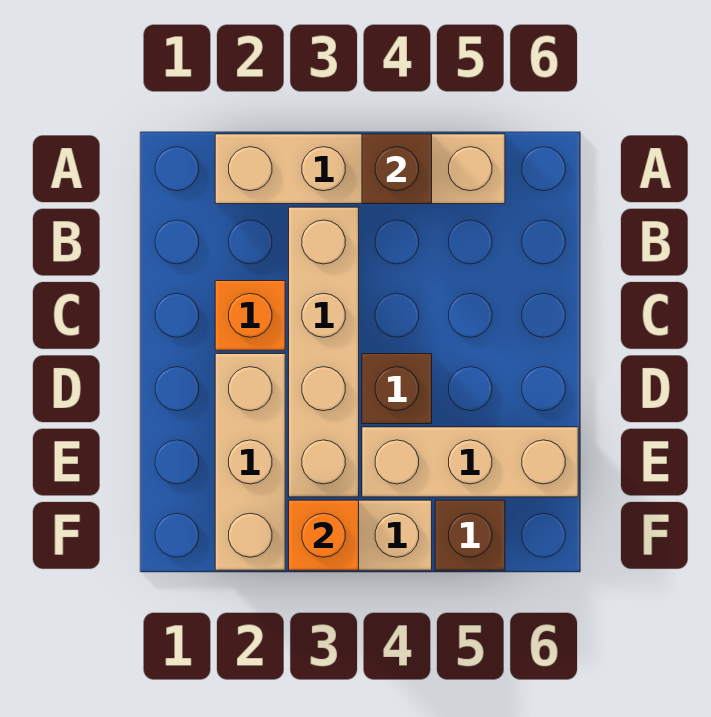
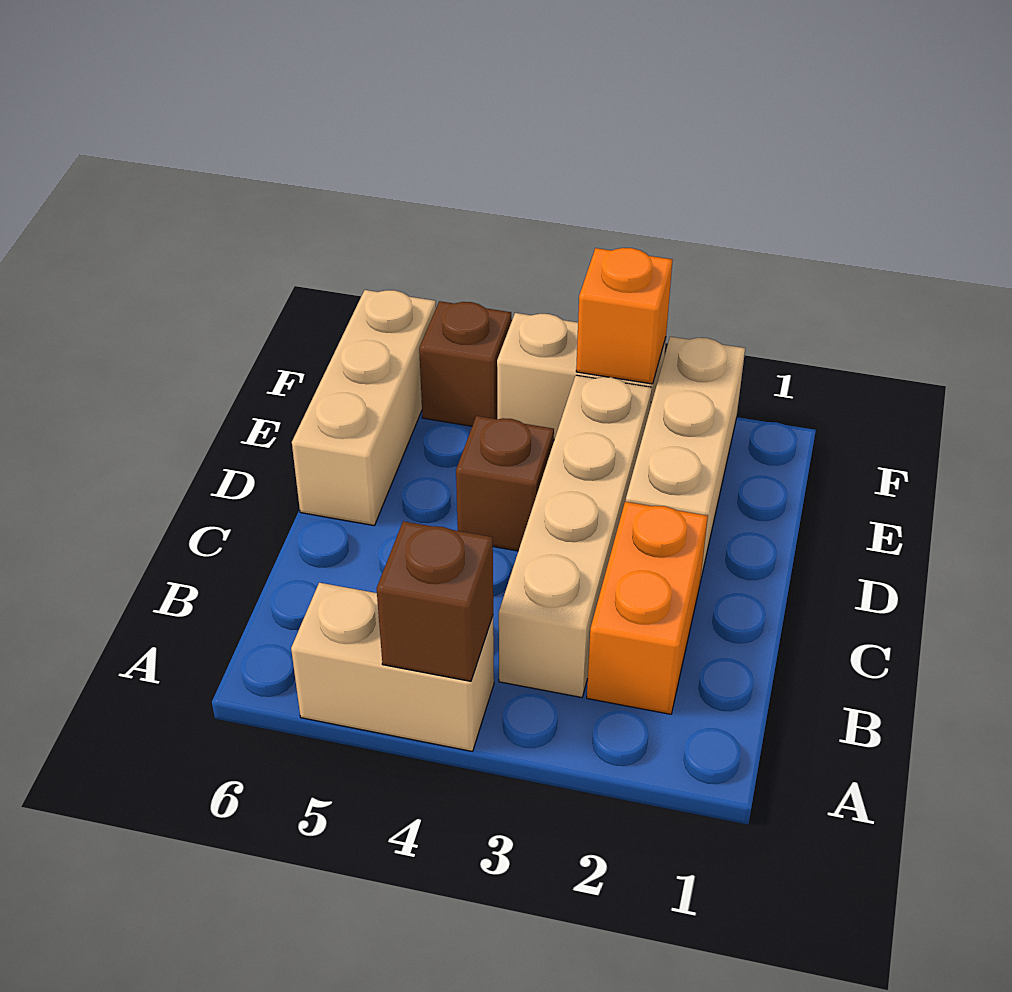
tan brick A2:A5 level 1 -> tan brick A4:A5 level 1
orange brick C2 level 1 -> orange brick B2:C2 level 1
tan brick E4:E6 level 1 -> tan brick D6:F6 level 1

